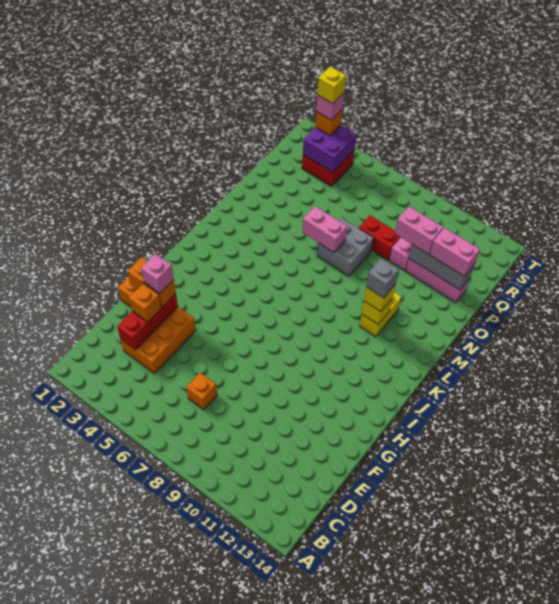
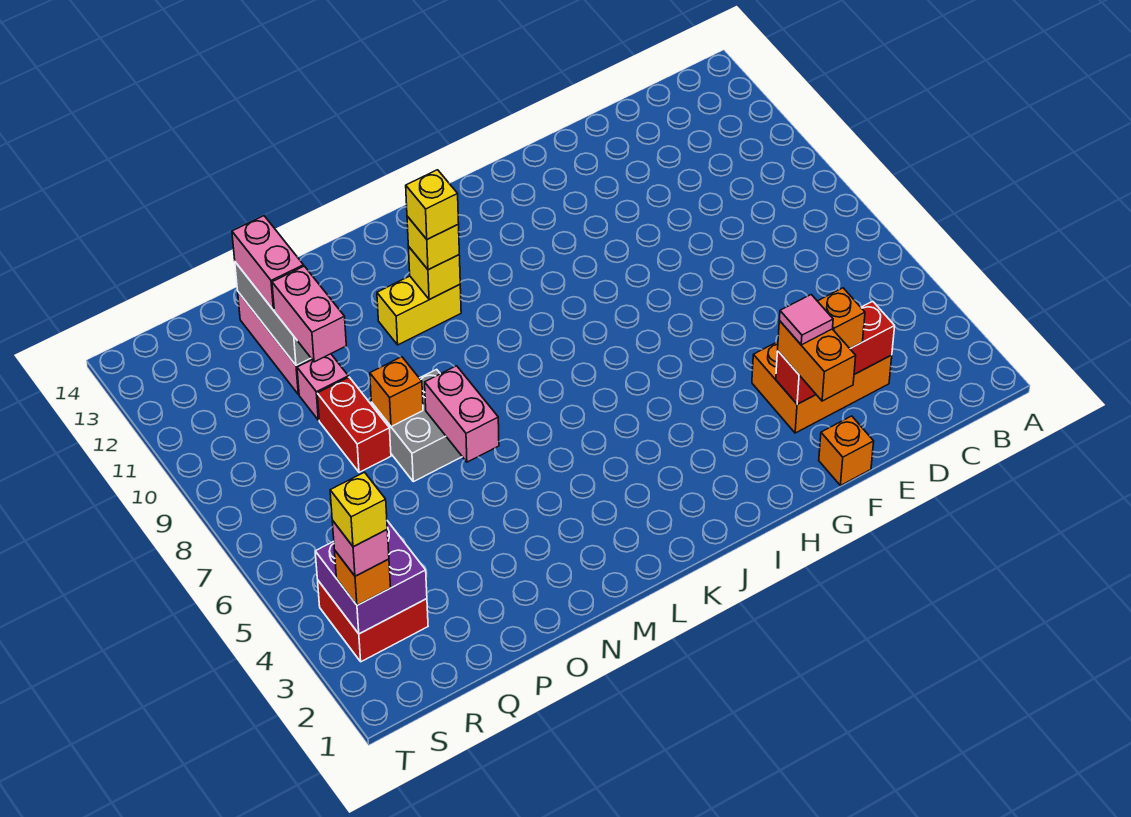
orange brick D7 level 1 -> orange brick O8 level 2
pink brick F3 level 4 -> pink tile F3 level 4
grey brick L11 level 4 -> yellow brick L11 level 4

